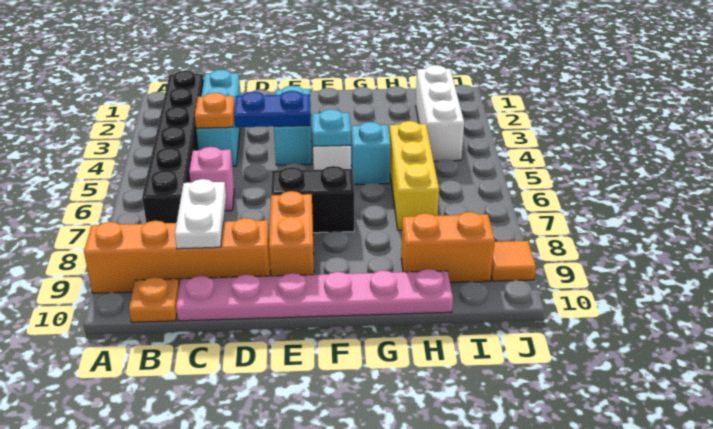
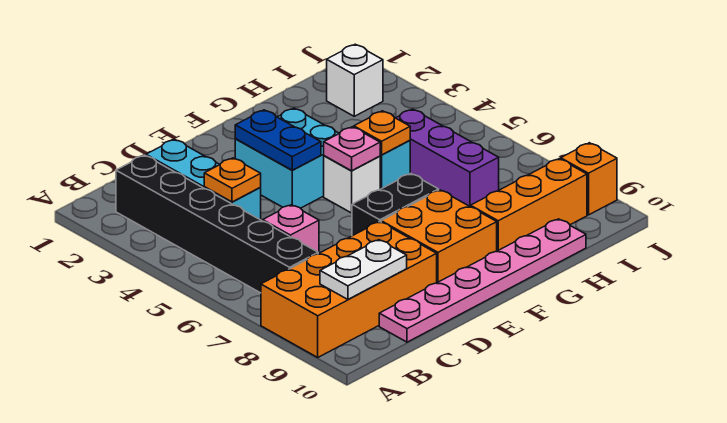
orange brick A9:D9 level 1 -> orange brick A8:D9 level 1
orange plate B10 level 1 -> orange plate G5 level 2
white plate C8:C9 level 2 -> white plate B9:C9 level 2
blue plate D4:E4 level 2 -> blue plate E3:E4 level 2
cyan brick E3:E4 level 1 -> cyan brick E3:F4 level 1
orange brick E8:E9 level 1 -> orange brick E8:F9 level 1
cyan plate F5 level 2 -> pink plate F5 level 2
yellow brick H5:H7 level 1 -> purple brick H5:H7 level 1
orange brick H9:I9 level 1 -> orange brick G9:I9 level 1
white brick I2:I4 level 1 -> white brick I2 level 1
orange tile J9 level 1 -> orange brick J9 level 1

